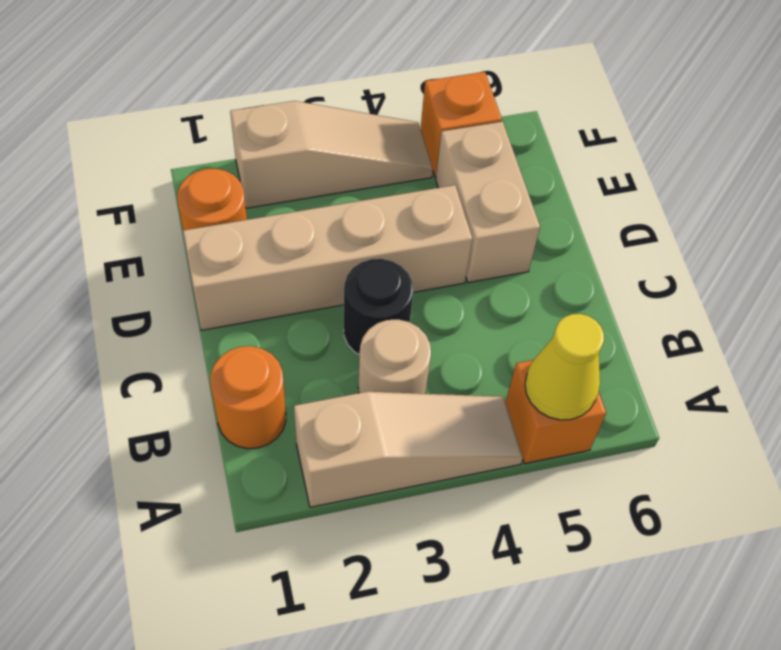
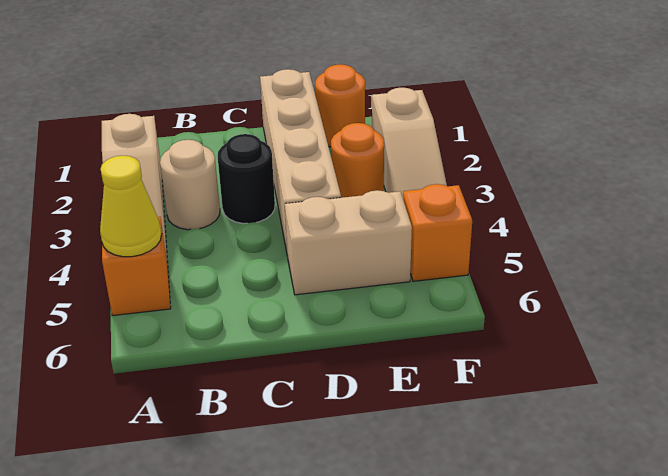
orange round brick B1 level 1 -> orange round brick E3 level 1

